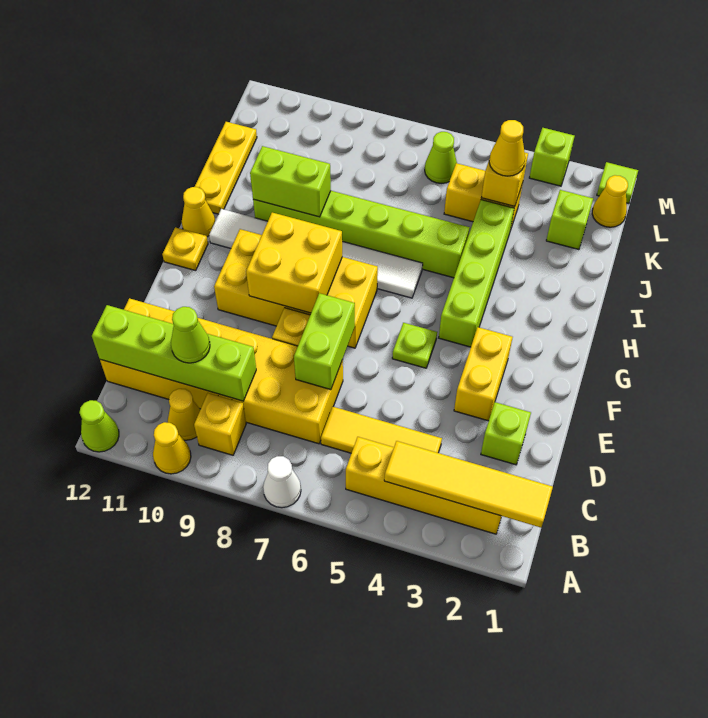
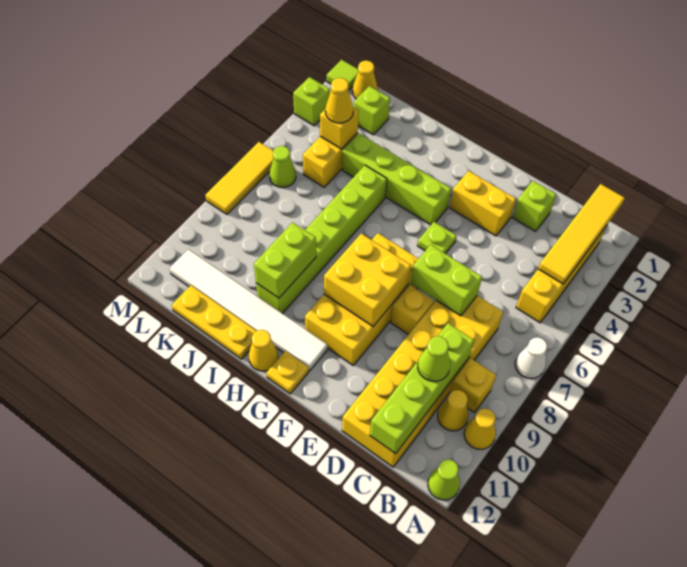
yellow tile C4:C6 level 1 -> yellow tile M6:M8 level 1
white tile H6:H11 level 1 -> white tile G11:L11 level 1

